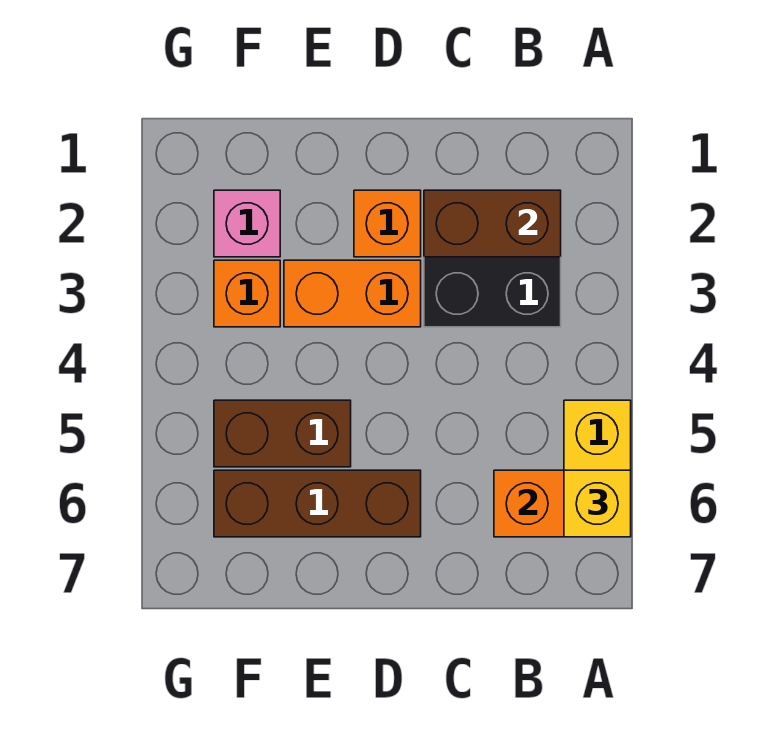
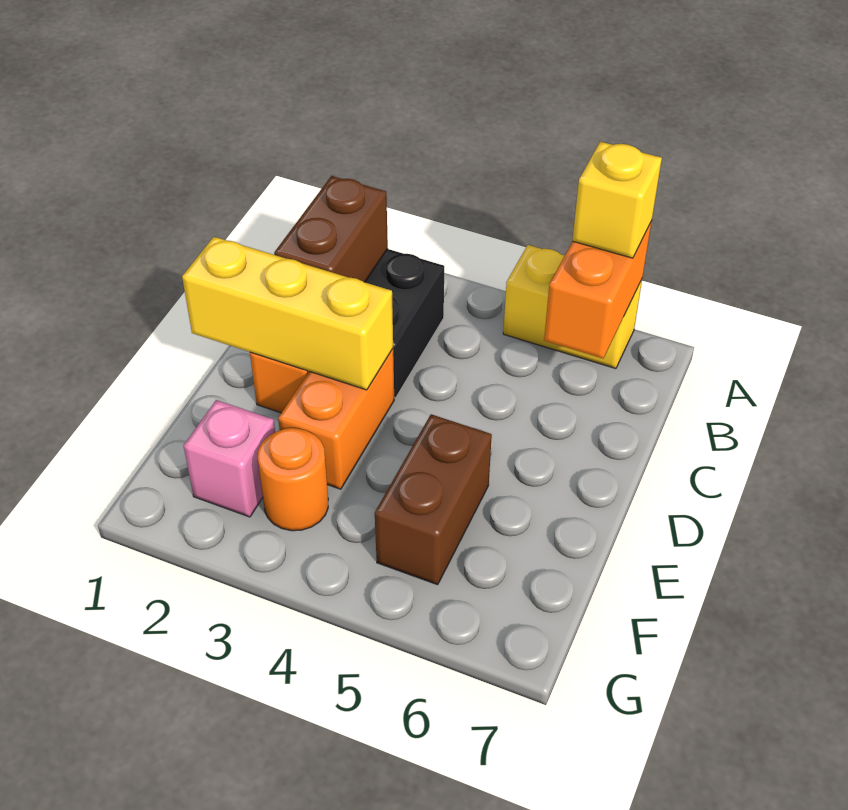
none -> yellow brick D1:D3 level 2
brown brick D6:F6 level 1 -> none
orange brick F3 level 1 -> orange round brick F3 level 1

